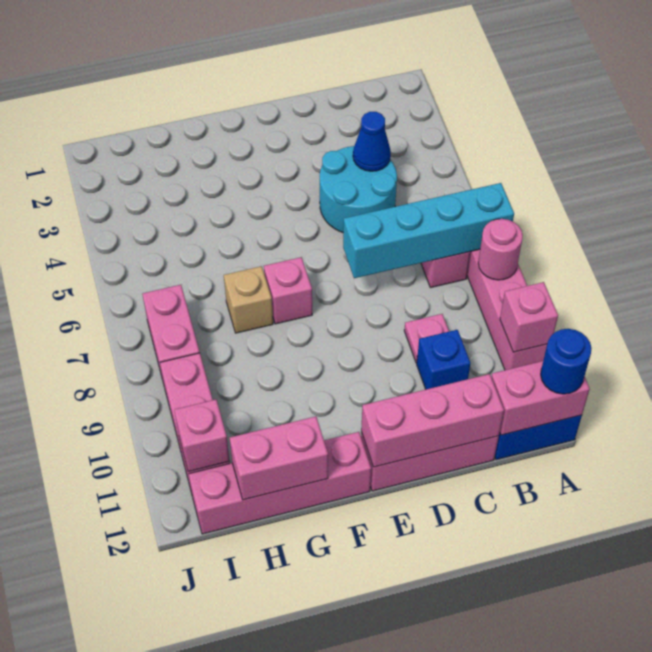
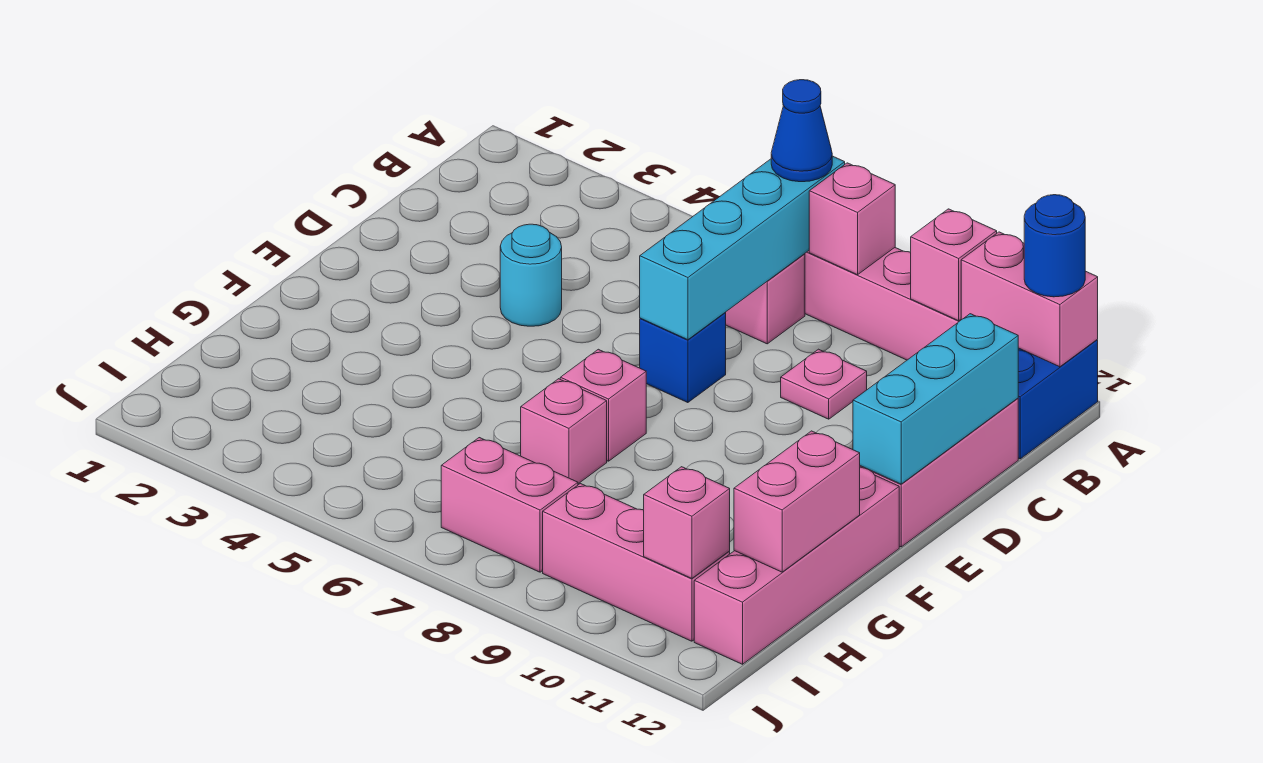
pink round brick A8 level 2 -> pink brick A8 level 2
pink brick A12:B12 level 2 -> pink brick A11:A12 level 2
cyan round brick C4:D5 level 1 -> cyan round brick D4 level 1
blue cone C4 level 2 -> blue cone A7 level 3
blue brick C10 level 1 -> blue brick D7 level 1
pink brick C12:E12 level 2 -> cyan brick C12:E12 level 2
tan brick G7 level 1 -> pink brick G7 level 1

